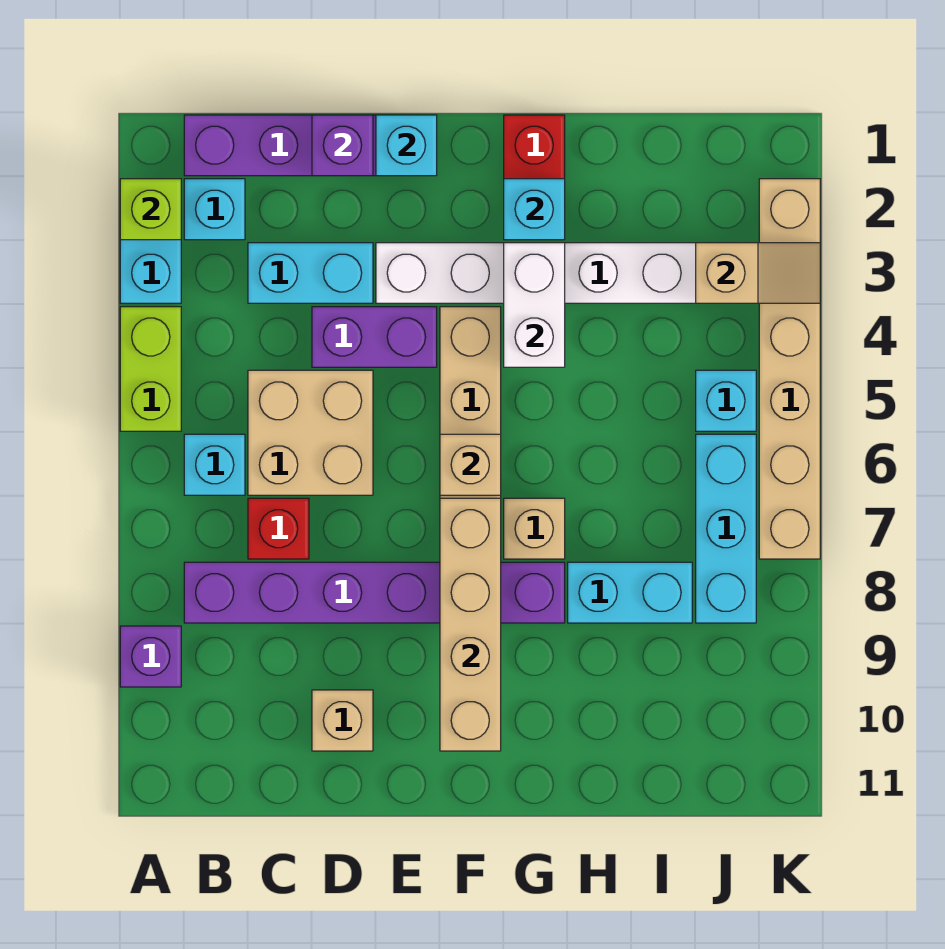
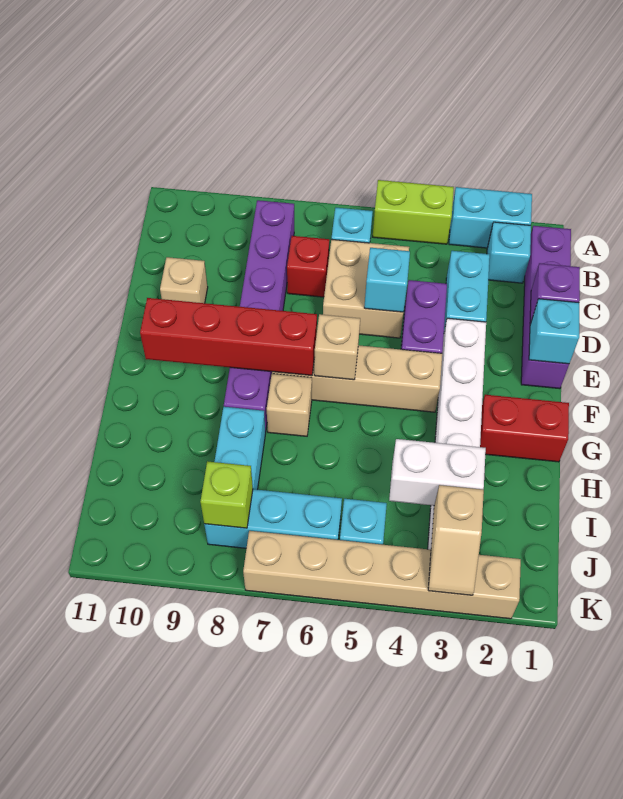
lime brick A2 level 2 -> lime brick J8 level 2
purple brick A9 level 1 -> none
tan brick F7:F10 level 2 -> red brick F7:F10 level 2
cyan brick G2 level 2 -> cyan brick D5 level 2
white brick G3:G4 level 2 -> white brick I3:I4 level 2

